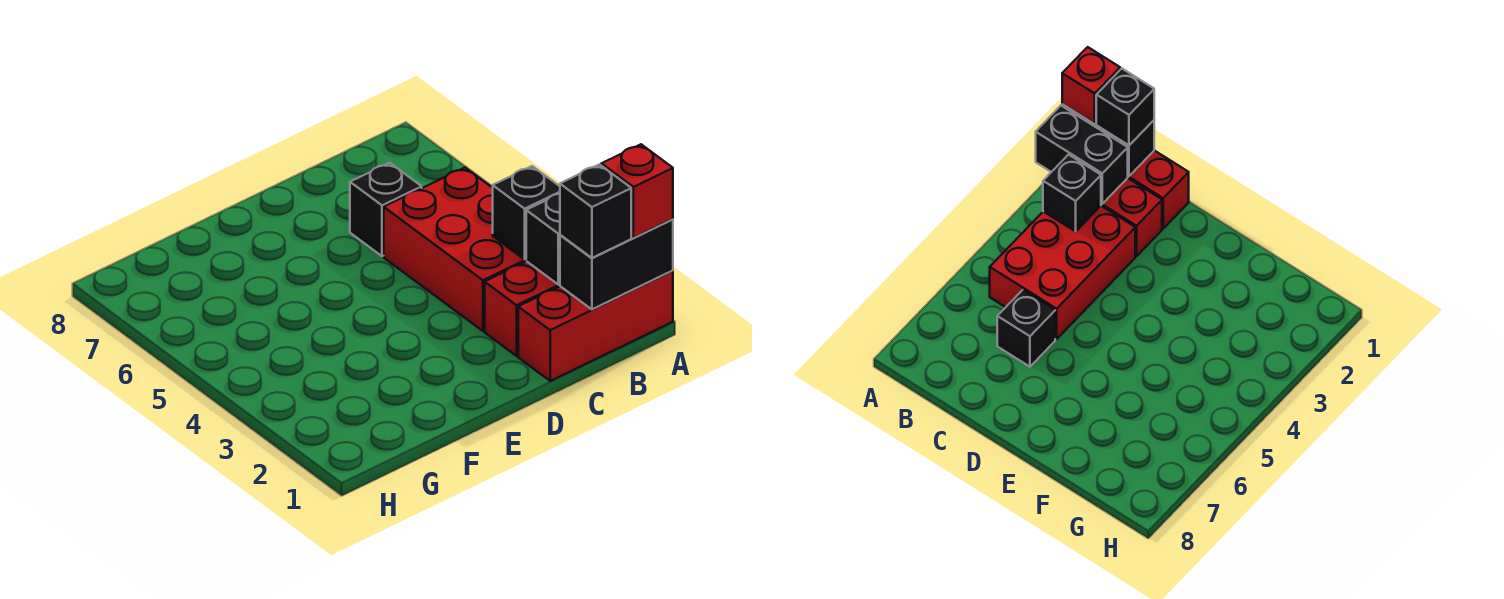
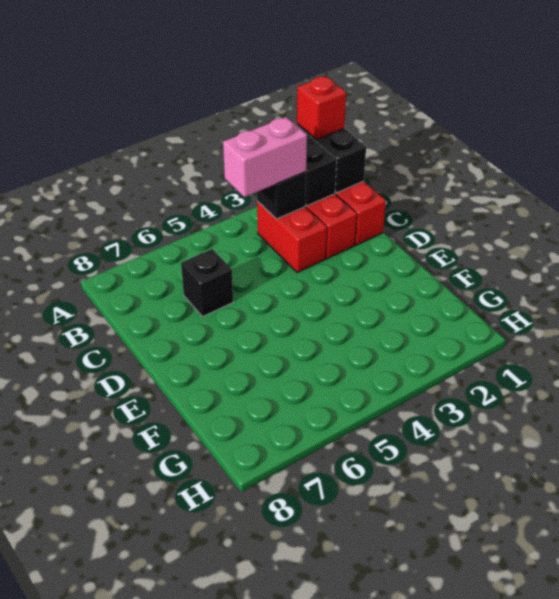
black brick B1 level 3 -> none
red brick B3:C5 level 1 -> red brick B3:C3 level 1
none -> pink brick B3:B4 level 3

